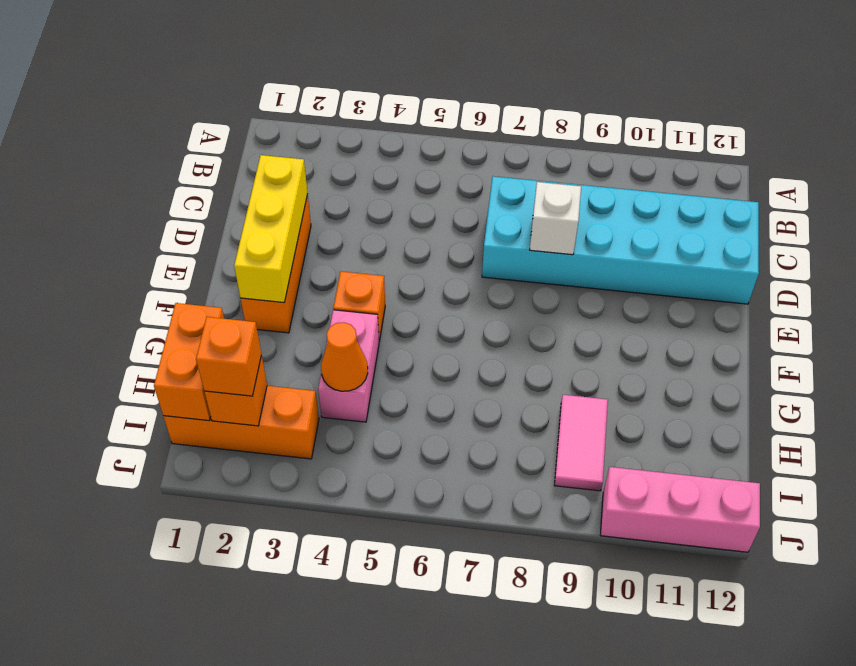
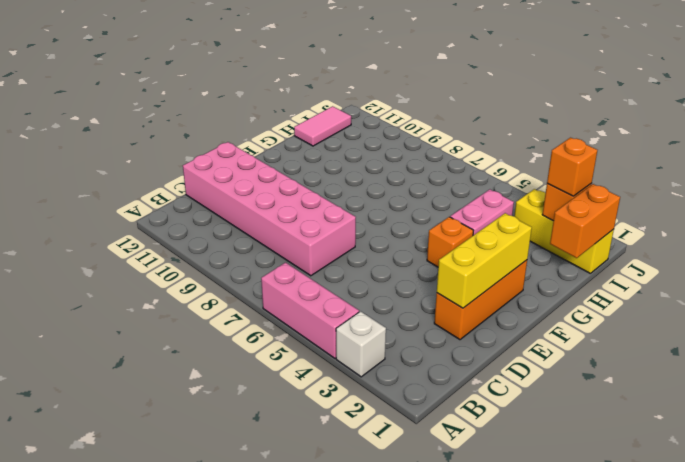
cyan brick C7:D12 level 1 -> pink brick C7:D12 level 1
white brick D8 level 2 -> white brick A3 level 1
orange cone H4 level 2 -> none
pink tile H9:I9 level 1 -> pink tile H12:I12 level 1
orange brick I1:I3 level 1 -> yellow brick I1:I3 level 1
pink brick J10:J12 level 1 -> pink brick A4:A6 level 1

